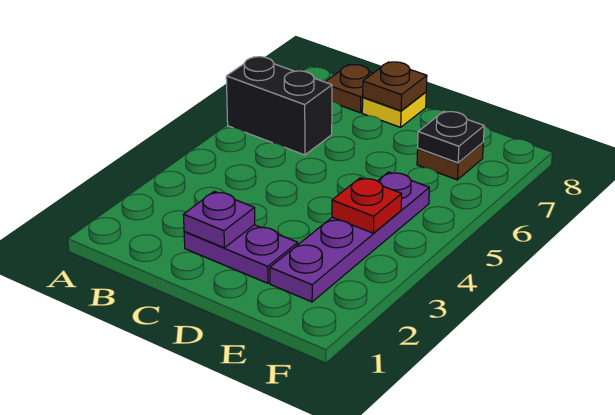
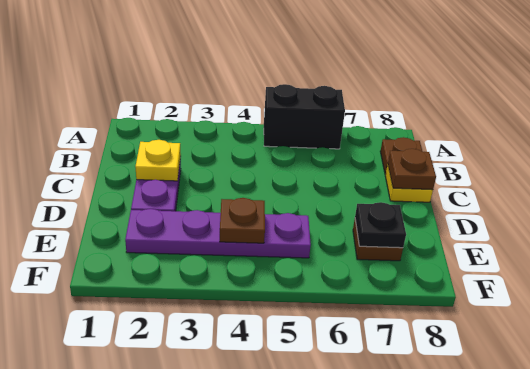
black brick A6:B6 level 1 -> black brick A5:A6 level 1
purple plate C2 level 2 -> yellow plate C2 level 2
red plate E4 level 2 -> brown plate E4 level 2

